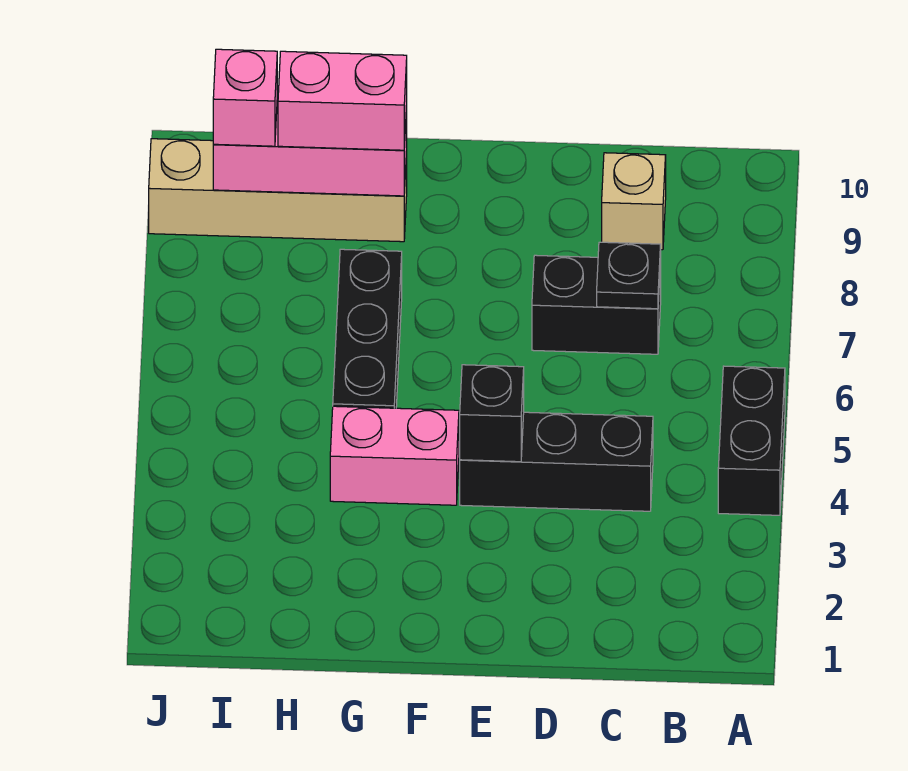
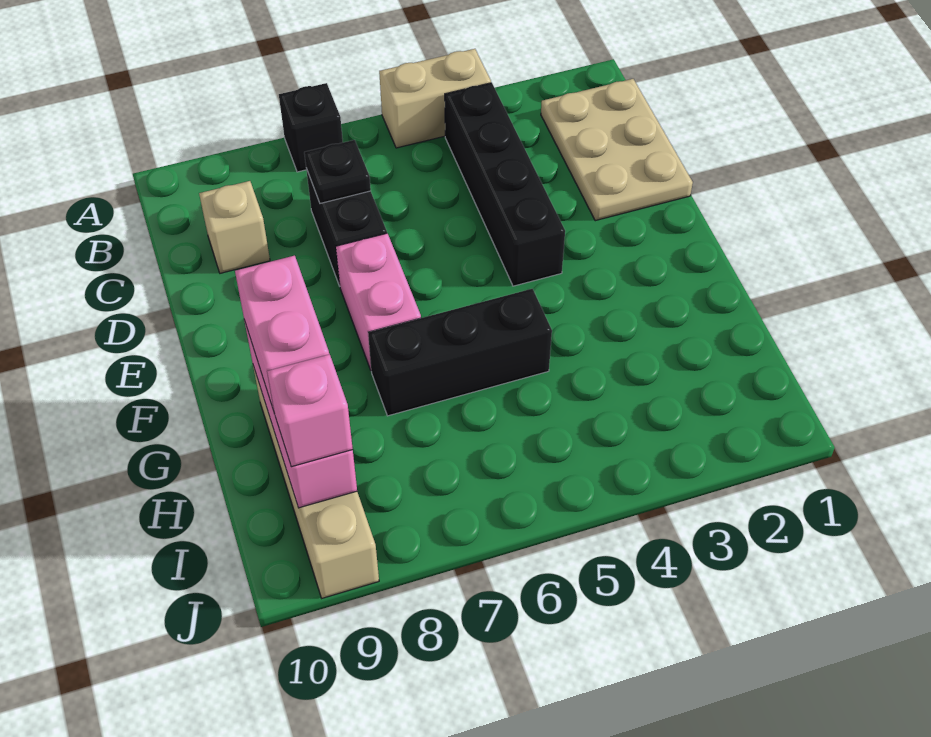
black brick A4:A5 level 1 -> tan brick A4:A5 level 1
none -> tan plate B1:D2 level 1
black brick C4:E4 level 1 -> black brick B4:E4 level 1
black brick E4 level 2 -> black brick A7 level 1
pink brick F4:G4 level 1 -> pink brick E7:F7 level 1

